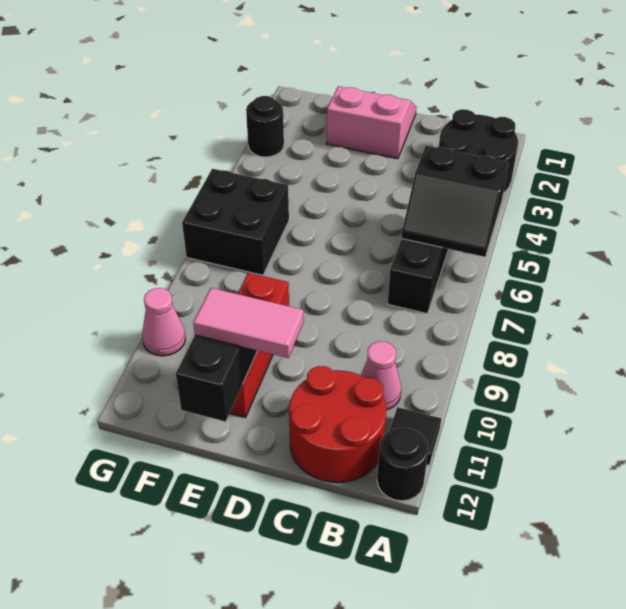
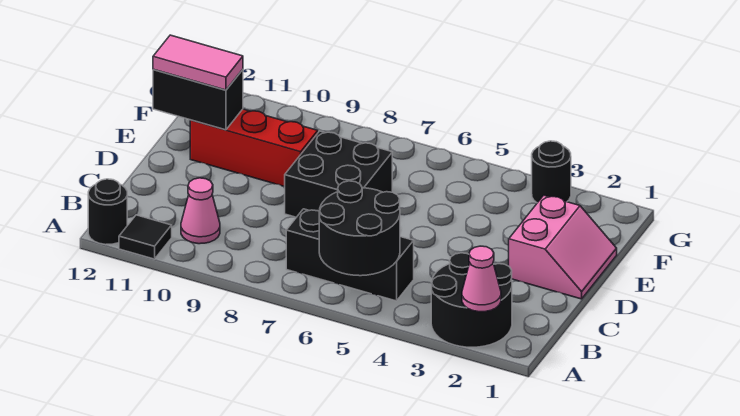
black slope A5:B6 level 2 top 5 -> black round brick A5:B6 level 2
red round brick B11:C12 level 1 -> none
pink tile D11:E11 level 3 -> pink tile E11:E12 level 3
black brick F6:G7 level 1 -> black brick D7:E8 level 1
pink cone G10 level 1 -> pink cone A2 level 2

